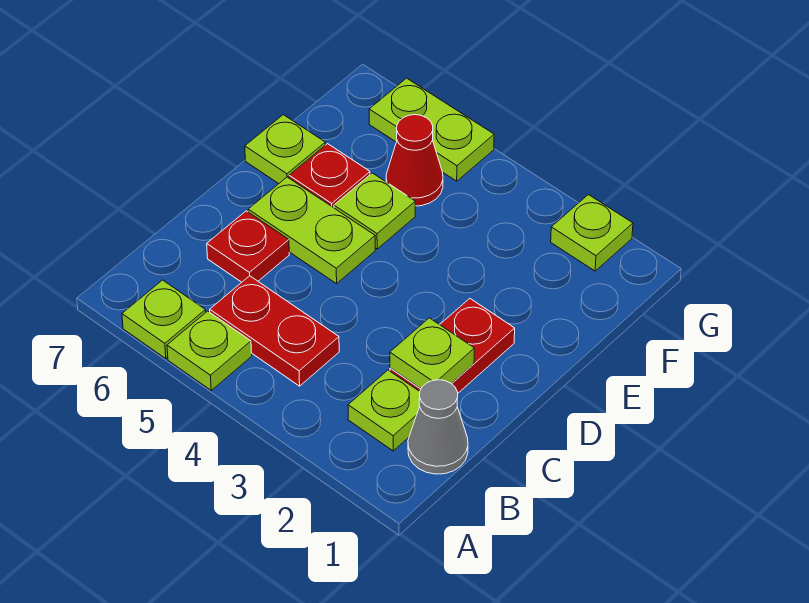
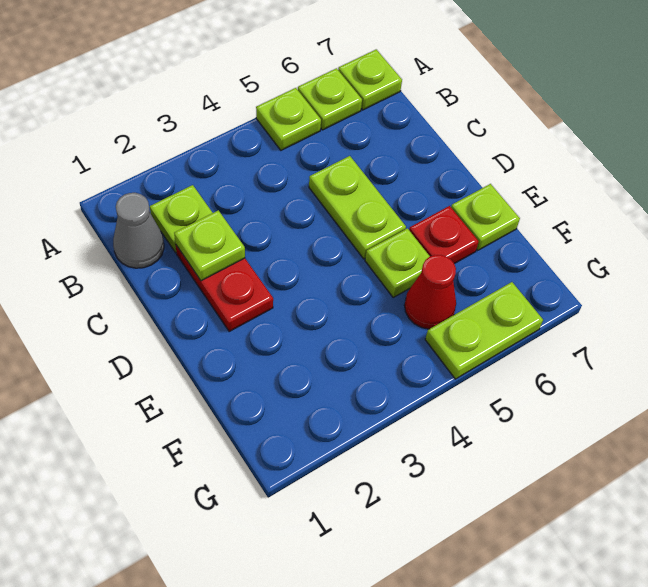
red plate B4:B5 level 1 -> none
red plate C6 level 1 -> none
lime plate D5:D6 level 1 -> lime plate C5:D5 level 1
lime plate G2 level 1 -> lime plate A7 level 1

